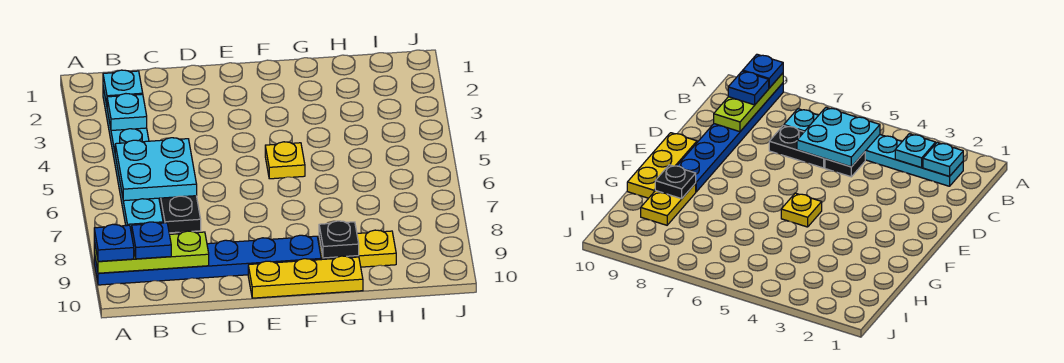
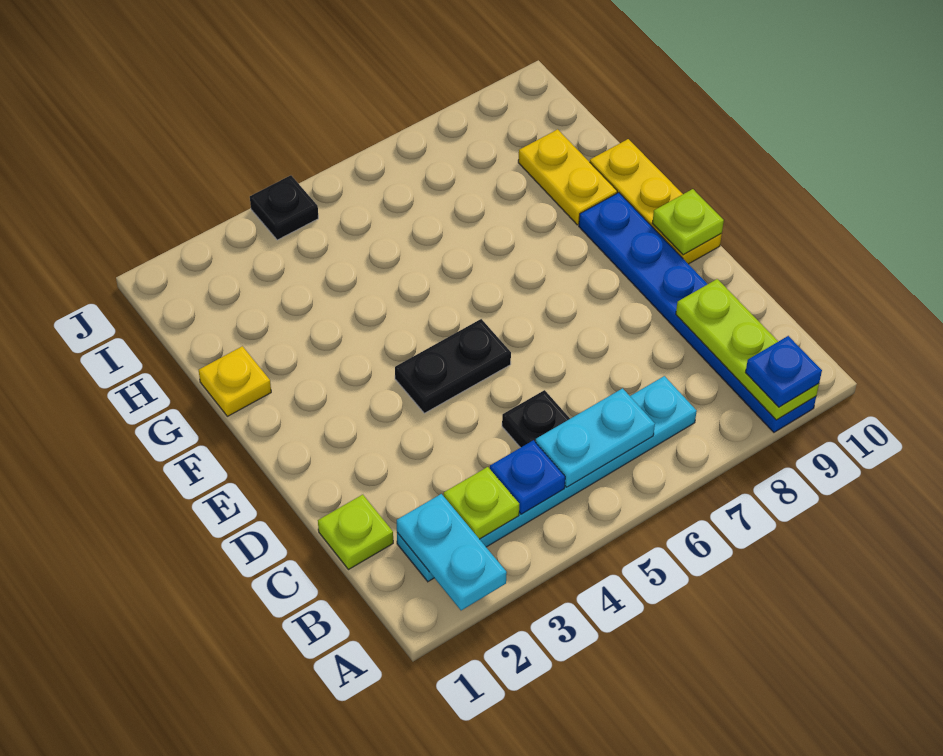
cyan plate B2 level 2 -> cyan plate A2:B2 level 2
cyan plate B3 level 2 -> lime plate B3 level 2
cyan plate B5:C6 level 2 -> cyan plate B5:B6 level 2
blue plate B9 level 3 -> blue plate B4 level 2
none -> lime plate C1 level 1
black plate C6:C7 level 1 -> black plate E4:E5 level 1
none -> lime plate E10 level 2
yellow plate F5 level 1 -> yellow plate G1 level 1
black plate G9 level 2 -> black plate J4 level 1

